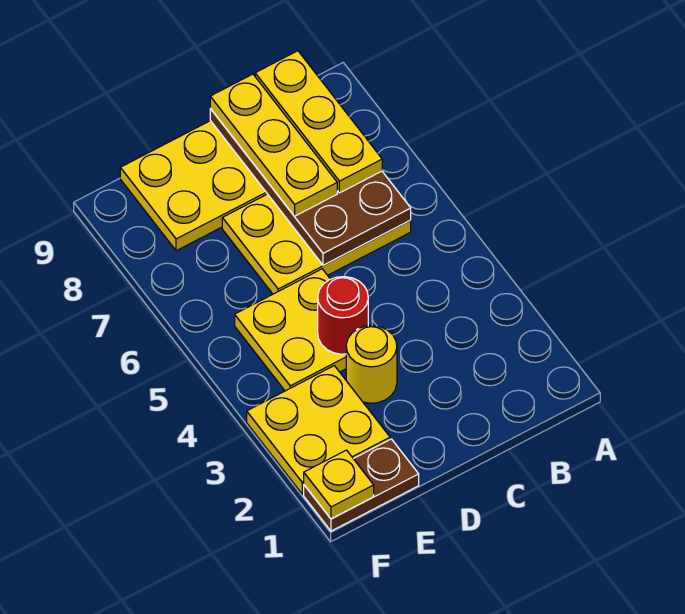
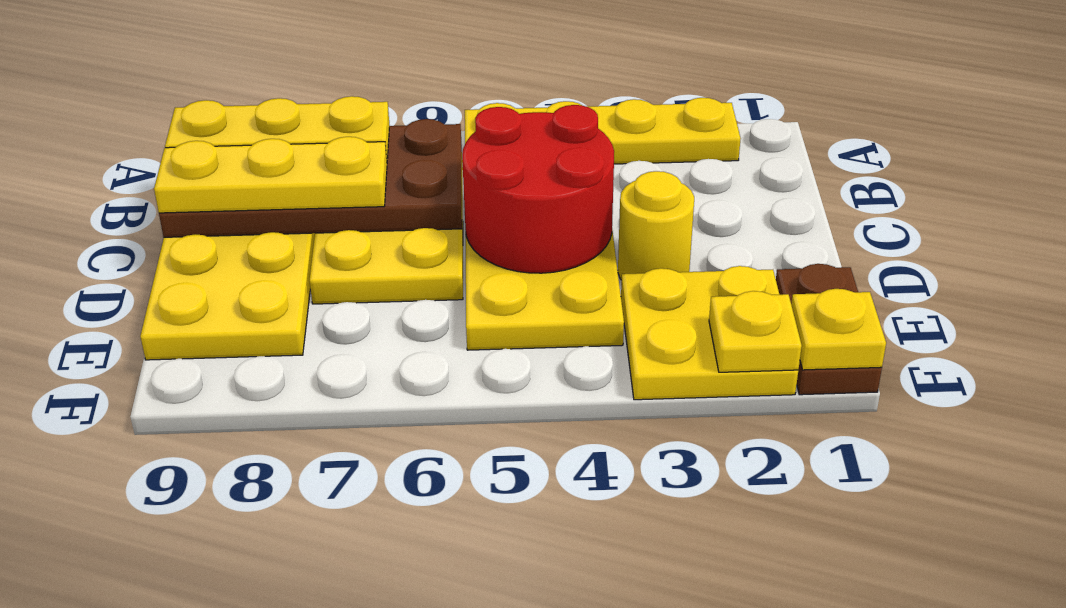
none -> yellow plate A2:A5 level 1
red round brick D4 level 2 -> red round brick C4:D5 level 2
none -> yellow plate F2 level 2

